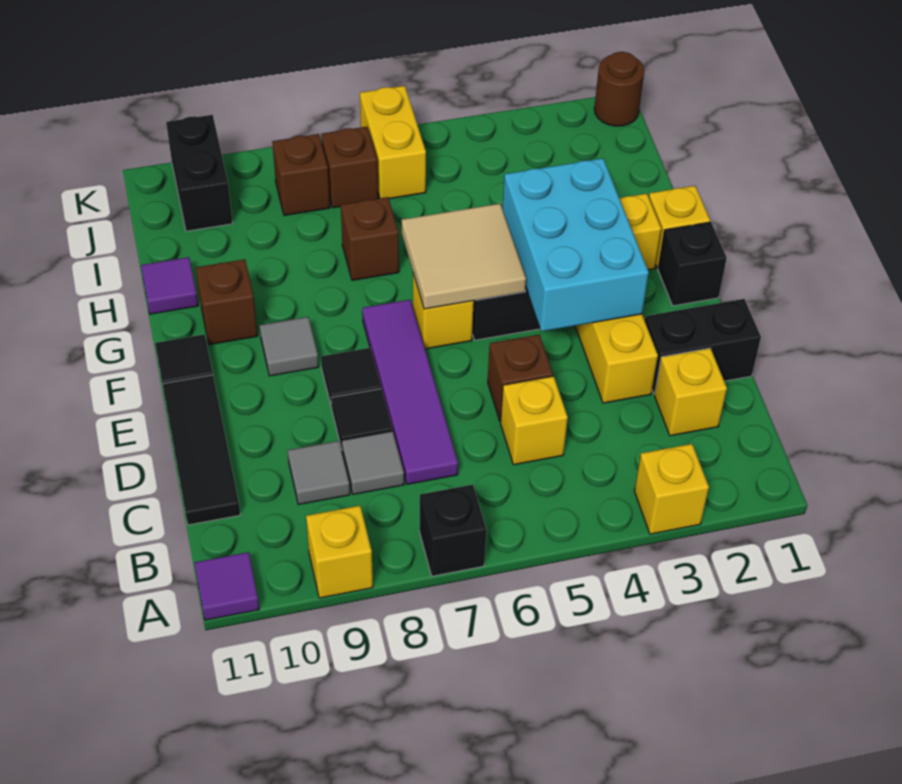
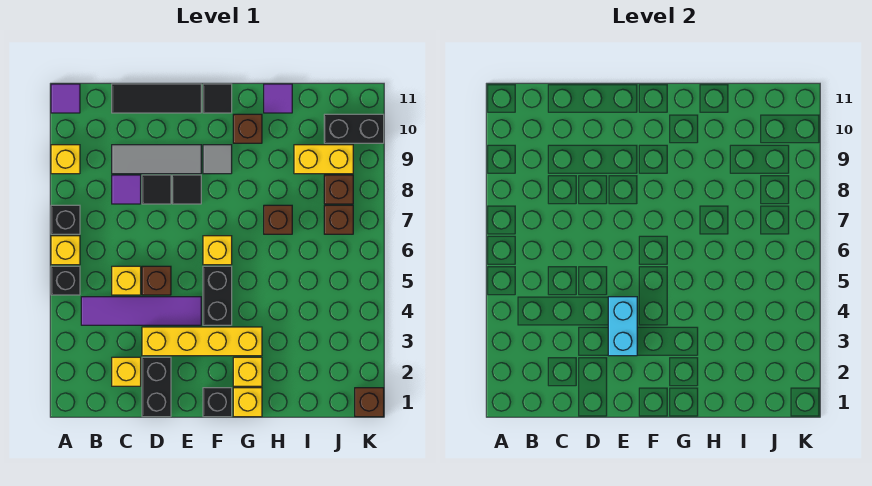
yellow brick A3 level 1 -> yellow brick A6 level 1
none -> black brick A5 level 1
purple tile C7:F7 level 1 -> purple tile B4:E4 level 1
grey tile C8 level 1 -> purple tile C8 level 1
grey tile C9 level 1 -> grey tile C9:E9 level 1
cyan brick E3:G4 level 2 -> cyan brick E3:E4 level 2
tan tile F5:G6 level 2 -> none
yellow brick J6:K6 level 1 -> yellow brick I9:J9 level 1
brown round brick K1 level 1 -> brown brick K1 level 1

